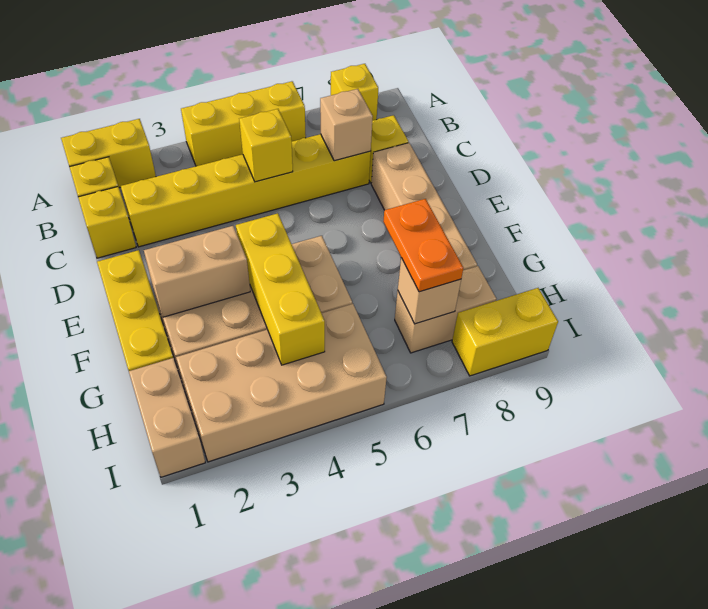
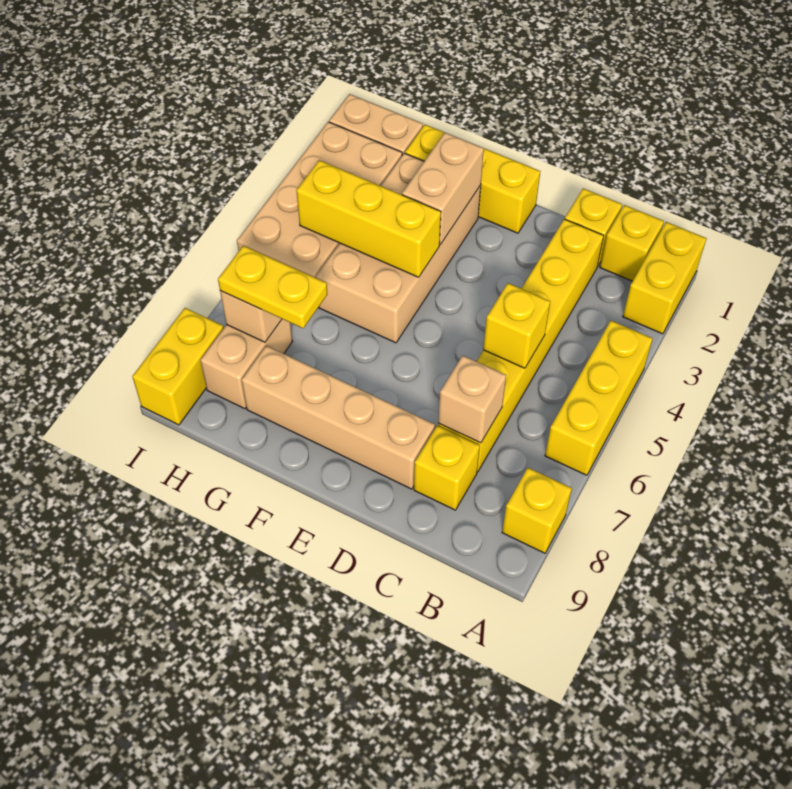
orange plate G7:H7 level 3 -> yellow plate G7:H7 level 3

